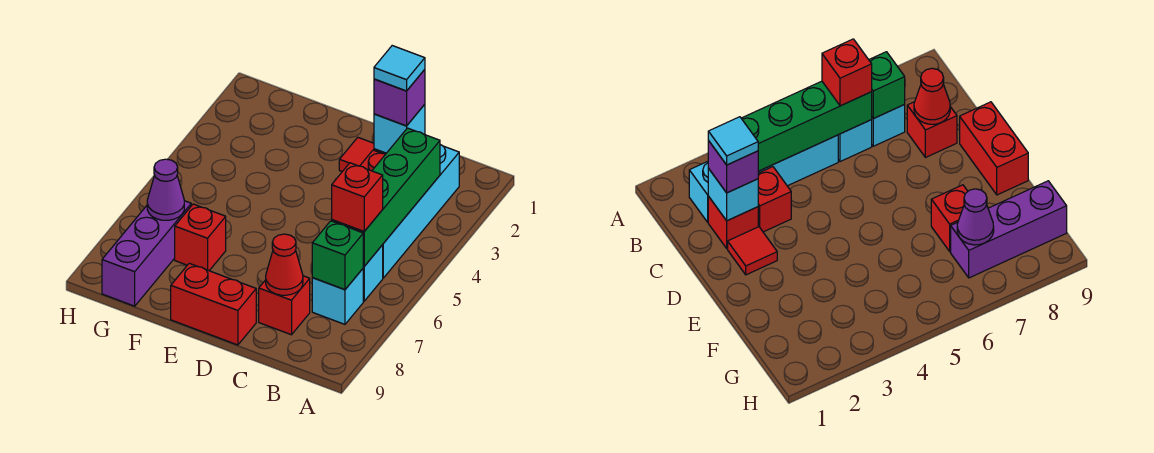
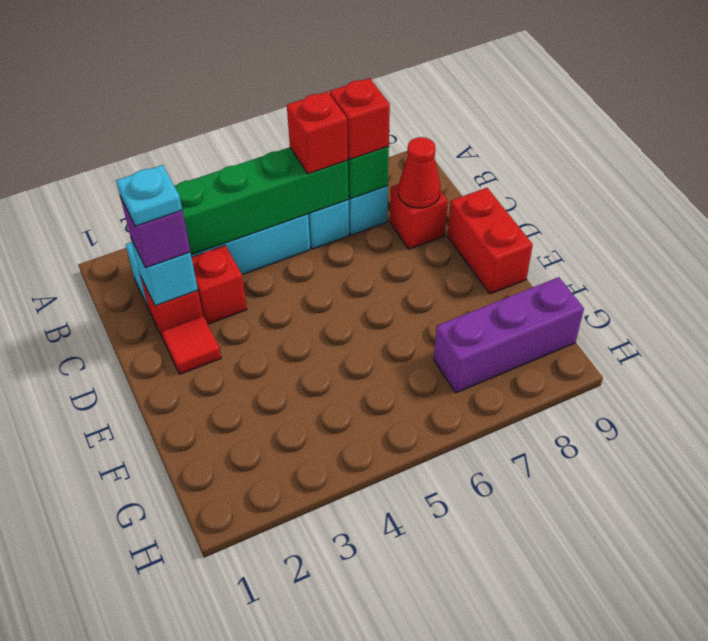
cyan tile C2 level 4 -> cyan plate C2 level 4
red brick F7 level 1 -> red brick B7 level 3
purple cone G7 level 2 -> none

